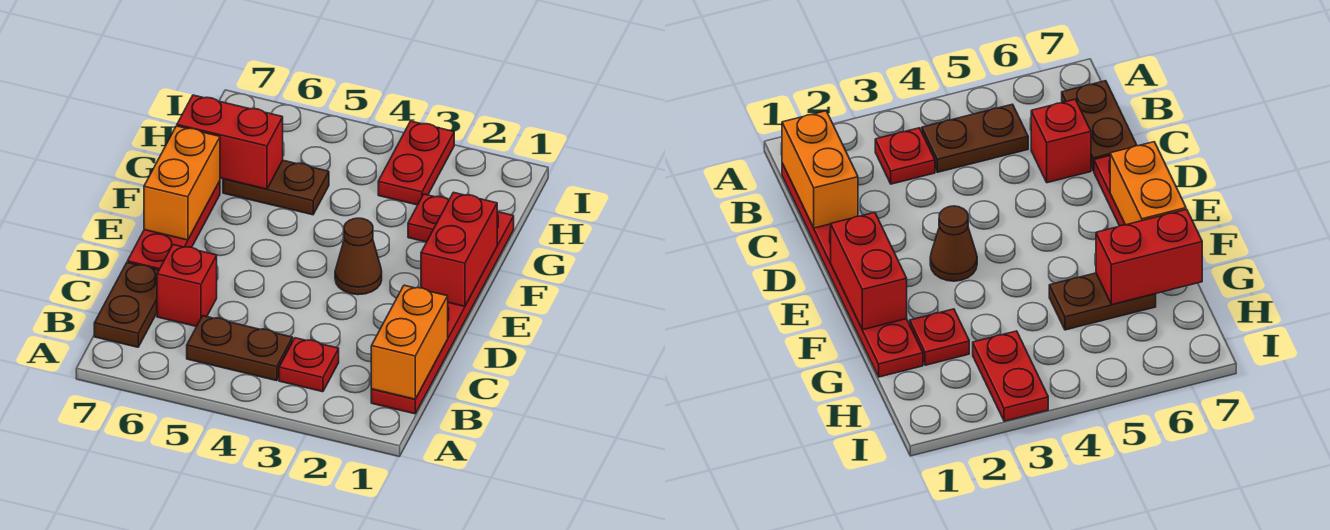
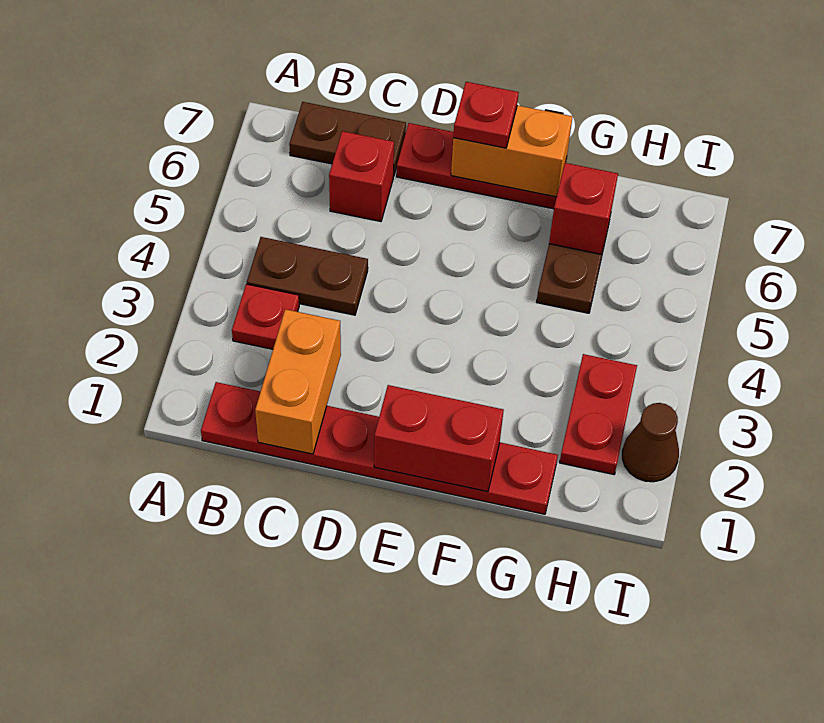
orange brick B1:C1 level 2 -> orange brick C1:C2 level 2
brown plate B4:B5 level 1 -> brown plate B4:C4 level 1
brown cone E3 level 1 -> brown cone I2 level 1
red plate G2 level 1 -> red plate E7 level 3
red brick G6:G7 level 2 -> red brick G6 level 2
red plate H3:I3 level 1 -> red plate H2:H3 level 1

